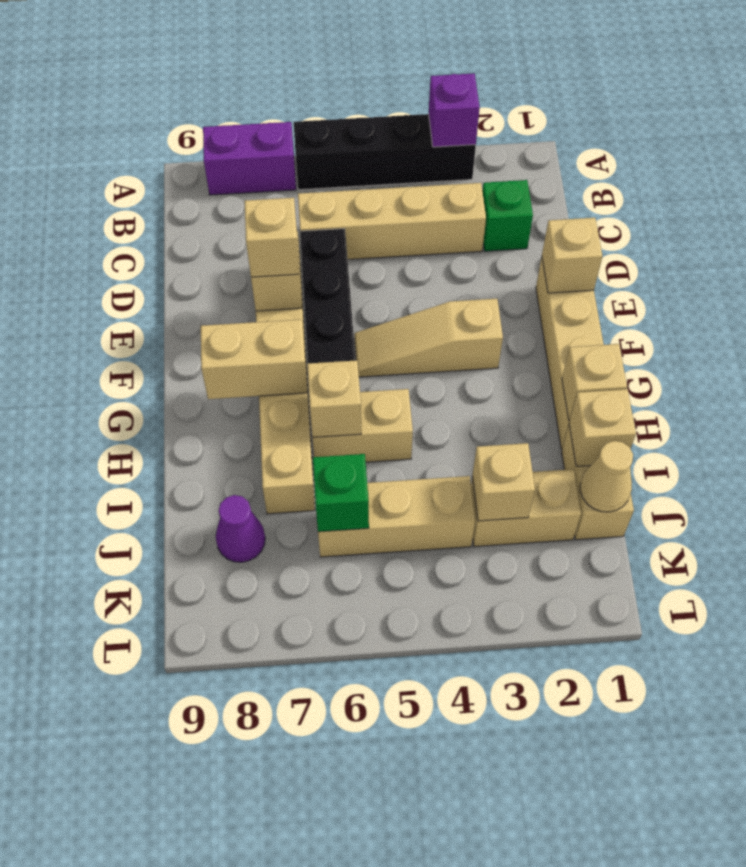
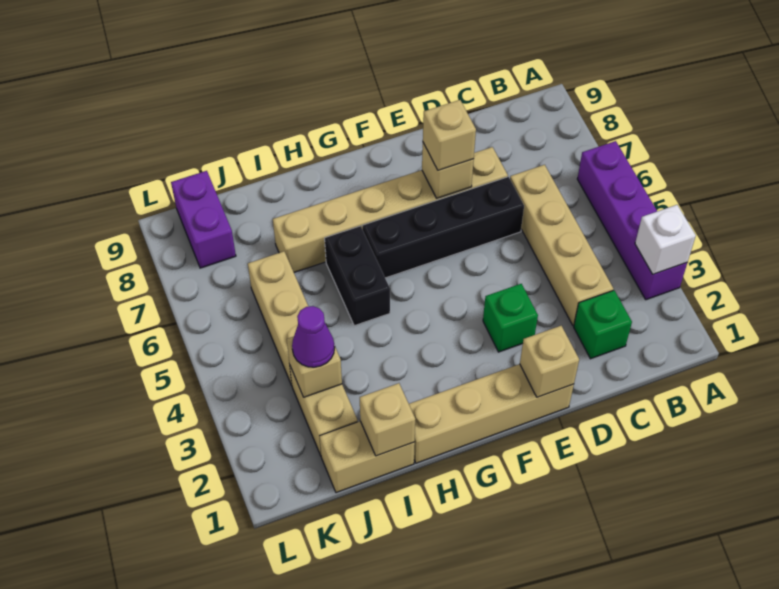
black brick A3:A6 level 1 -> purple brick A3:A6 level 1
purple brick A3 level 2 -> white brick A3 level 2
purple brick A7:A8 level 1 -> purple brick K8:K9 level 1
tan slope F3:F5 level 1 top 3 -> none
tan brick G7:G8 level 2 -> none
tan brick H1 level 2 -> none
tan brick H5:H6 level 1 -> black brick H5:H6 level 1
tan brick H6 level 2 -> none
tan cone J1 level 2 -> none
green brick J6 level 2 -> green brick E3 level 1
purple cone J8 level 1 -> purple cone J3 level 3

